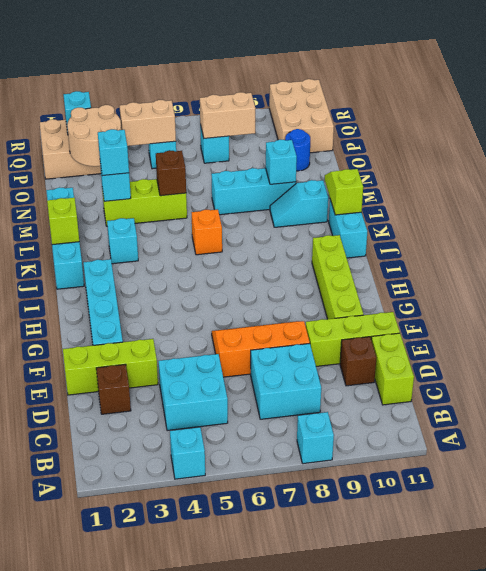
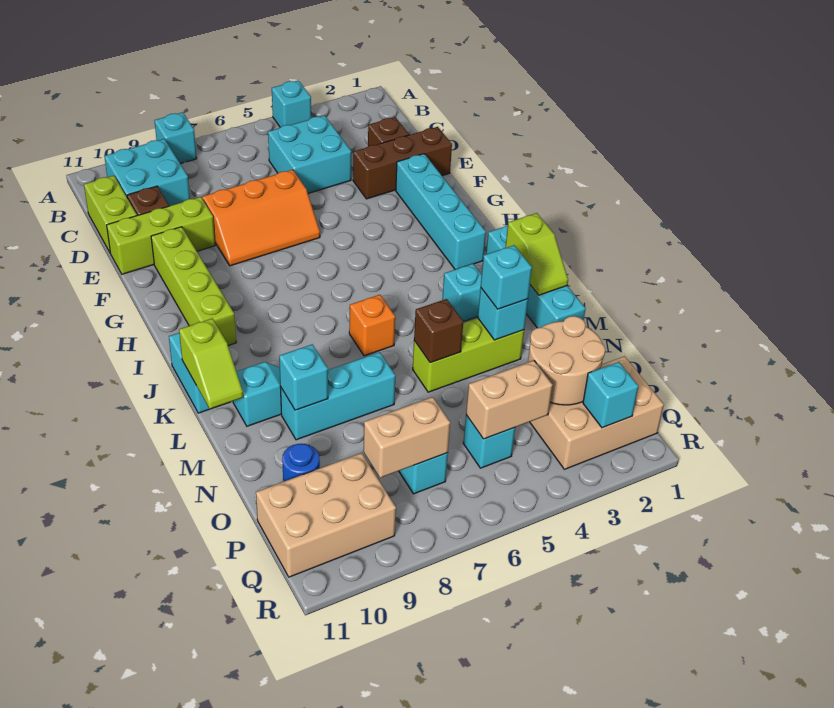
cyan brick C7:D8 level 1 -> cyan brick B9:C10 level 1
lime brick E1:E3 level 1 -> brown brick E1:E3 level 1
tan brick P10:R11 level 1 -> tan brick P9:Q11 level 1

